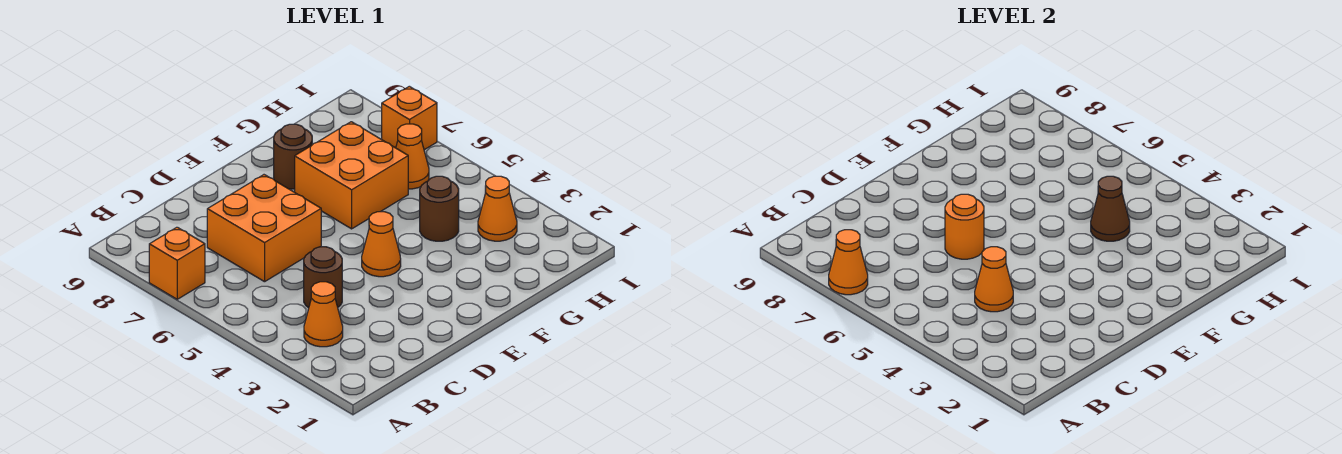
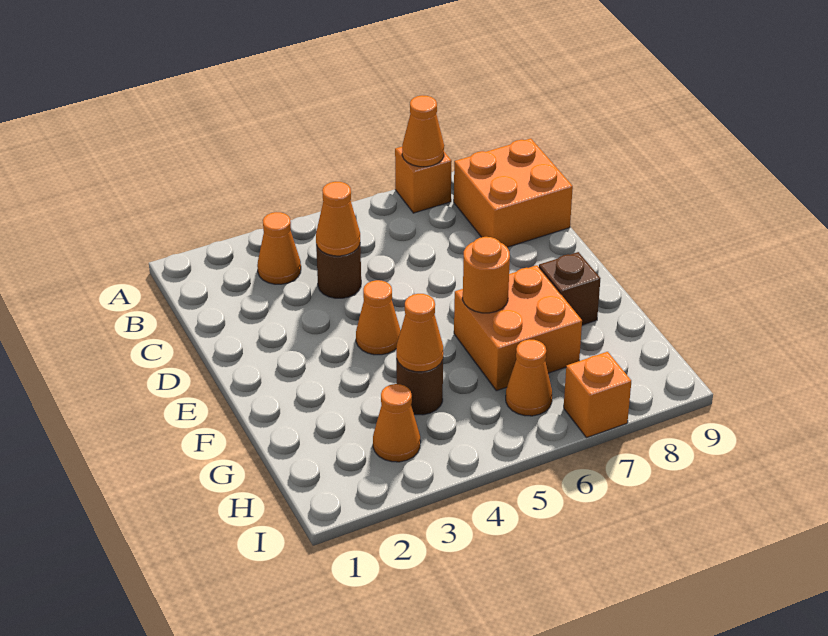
orange brick C6:D7 level 1 -> orange brick B8:C9 level 1
orange round brick D6 level 2 -> orange round brick F6 level 2
brown round brick F8 level 1 -> brown brick F8 level 1
brown cone G4 level 2 -> orange cone G4 level 2

